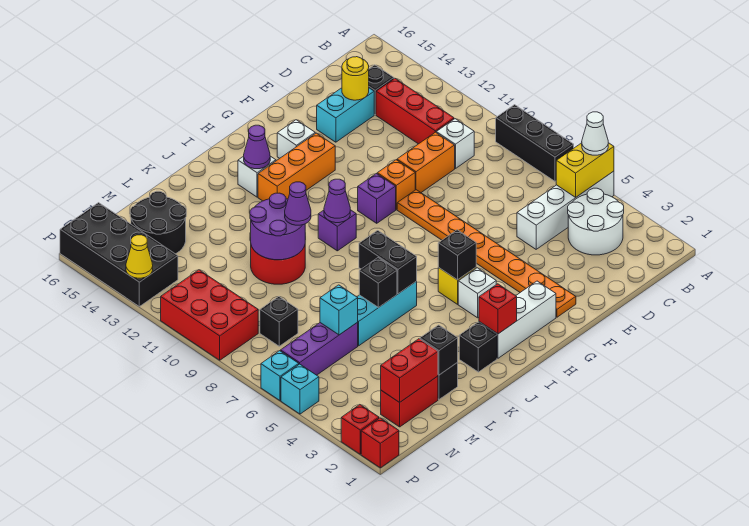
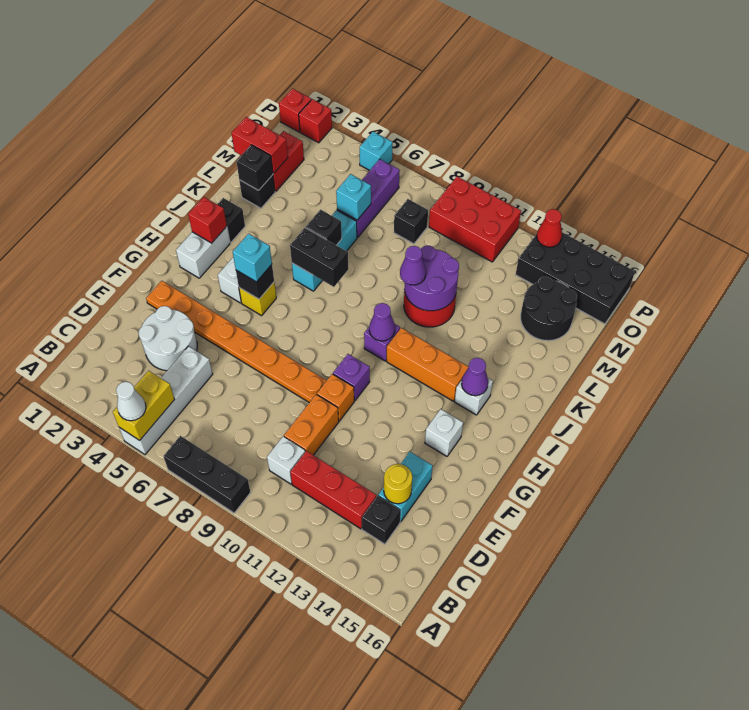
white round brick B3:C4 level 1 -> white round brick D3:E4 level 1
white brick G2:I2 level 1 -> white brick H2:I2 level 1
orange brick G13:I13 level 1 -> orange brick I11:I13 level 1
red brick M2:N2 level 2 -> red brick M1:M2 level 2
cyan brick P6 level 1 -> cyan brick H5 level 3
yellow cone P13 level 2 -> red cone P13 level 2

